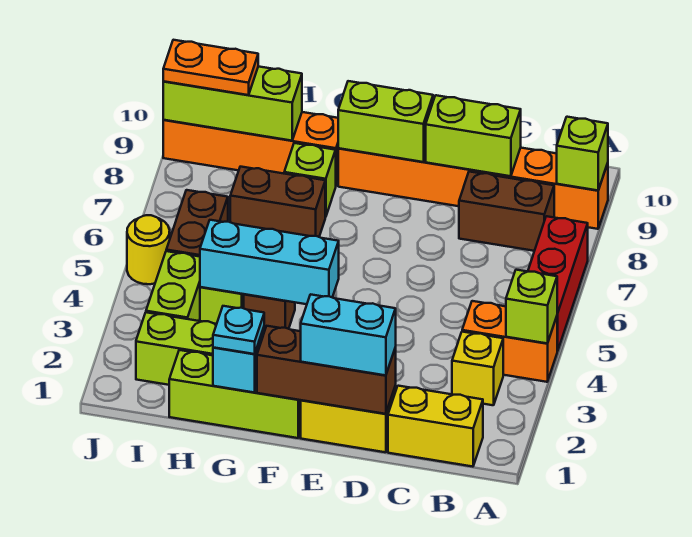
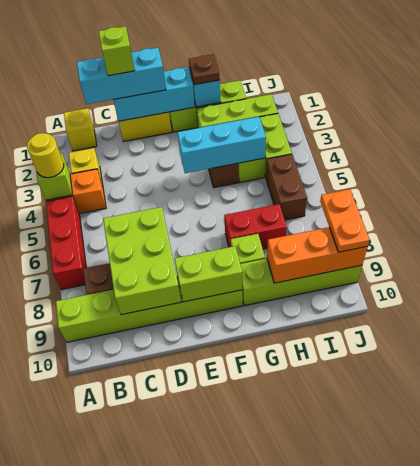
orange brick A9:F9 level 1 -> lime brick A9:F9 level 1
lime brick A9 level 2 -> lime brick D1 level 4
yellow brick B1:C1 level 1 -> yellow brick B1 level 1
lime brick C9:D9 level 2 -> lime brick C7:D9 level 2
brown brick D1:F1 level 2 -> cyan brick D1:F1 level 2
cyan brick D1:E1 level 3 -> cyan brick C1:E1 level 3
cyan plate G1 level 3 -> brown plate G1 level 3
brown brick G7:H7 level 1 -> red brick G7:H7 level 1
orange brick G9:J9 level 1 -> lime brick G9:J9 level 1
lime brick H9:J9 level 2 -> orange brick H9:J9 level 2
orange plate I9:J9 level 3 -> orange plate J8:J9 level 3
yellow round brick J5 level 1 -> yellow round brick A4 level 3

